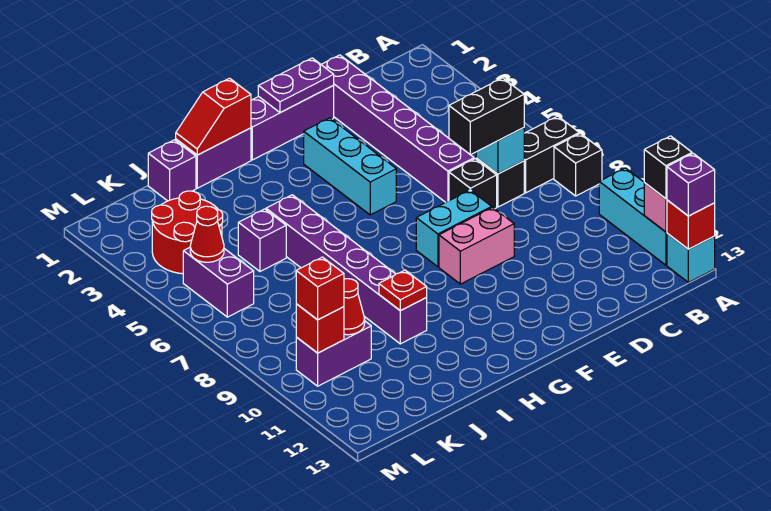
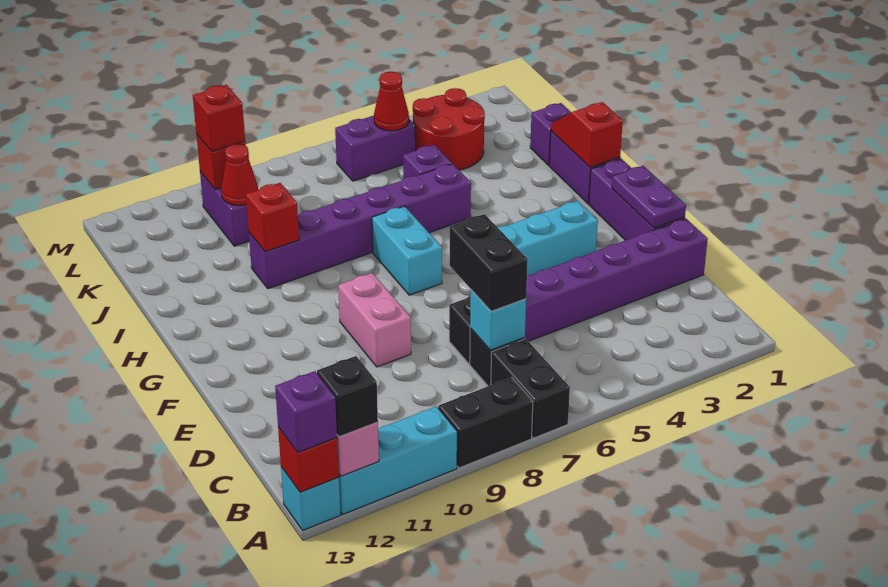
black brick A8 level 1 -> black brick A8:A9 level 1
cyan brick E8:F8 level 1 -> cyan brick G7:H7 level 1
red plate I10 level 2 -> red brick I10 level 2

